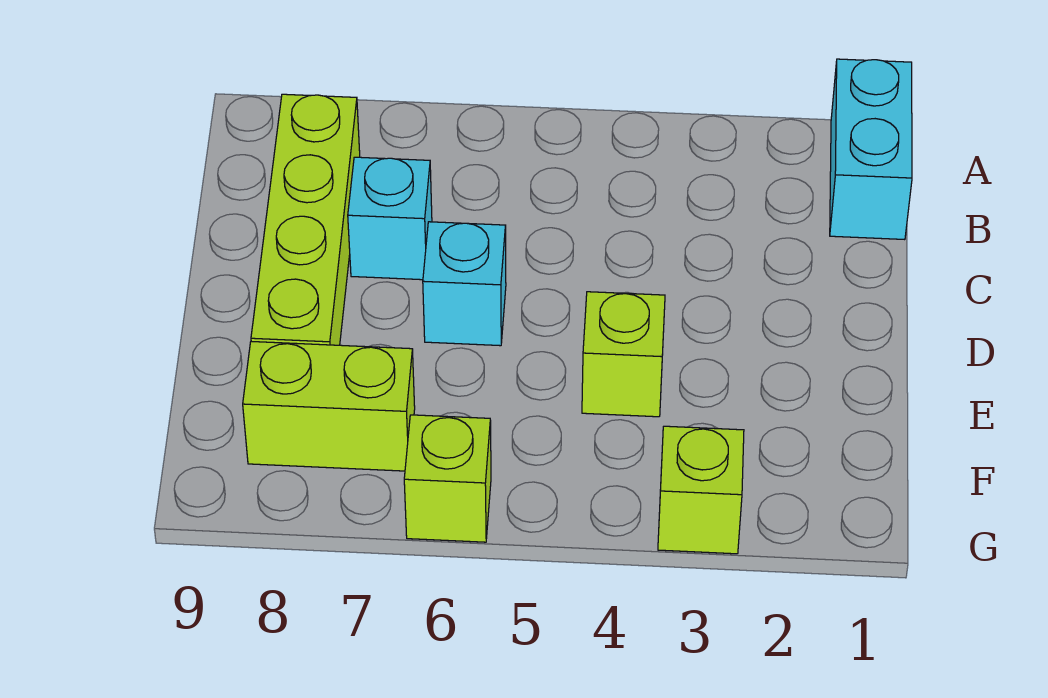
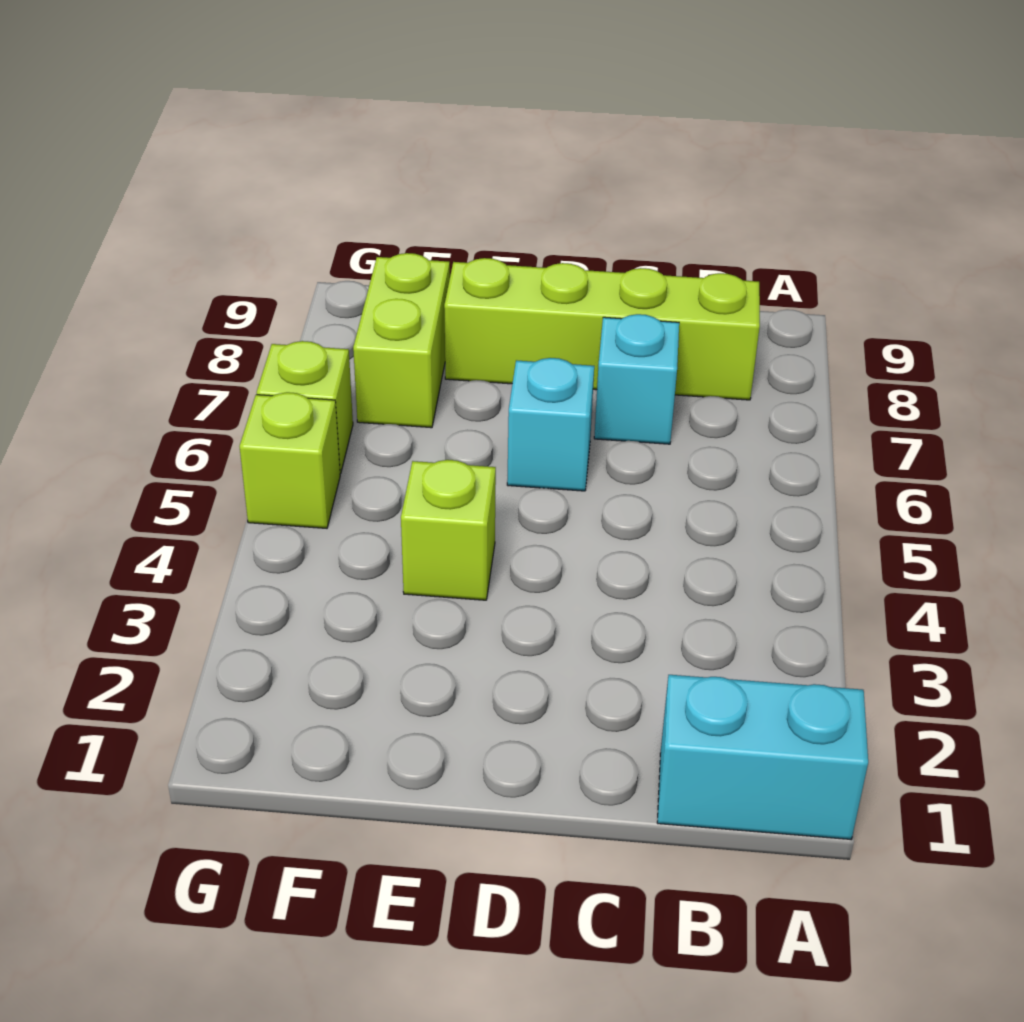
lime brick G3 level 1 -> lime brick G5 level 1

